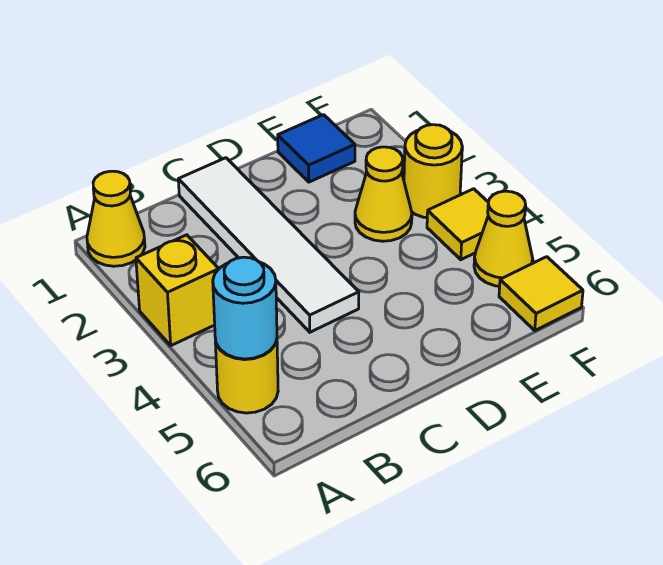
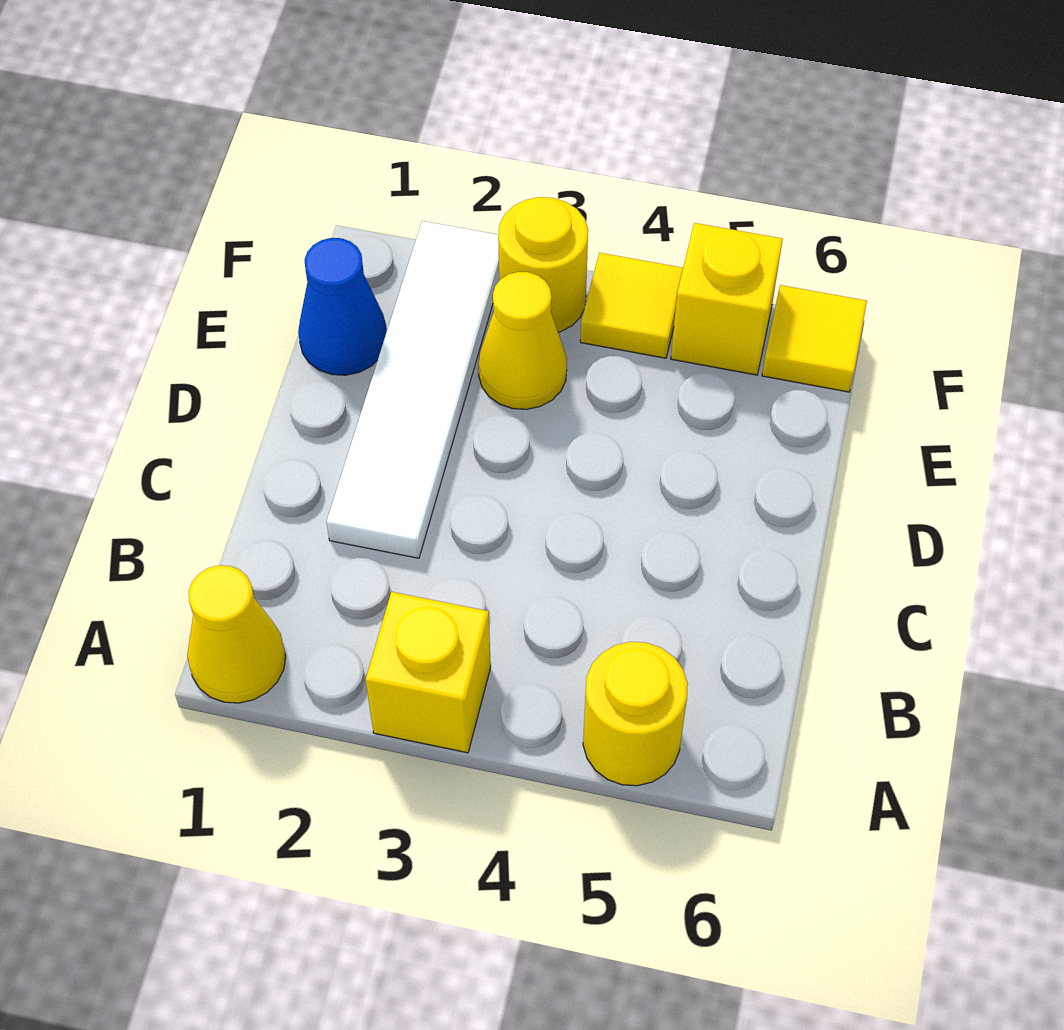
cyan round brick A5 level 2 -> none
white tile C1:C4 level 1 -> white tile C2:F2 level 1
blue tile E1 level 1 -> blue cone E1 level 1
yellow cone F5 level 1 -> yellow brick F5 level 1

